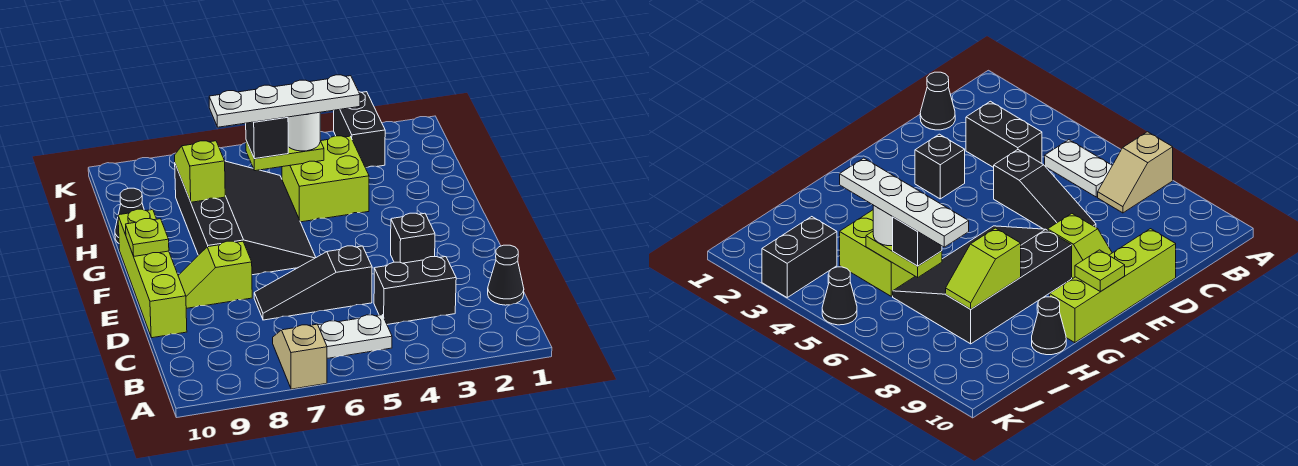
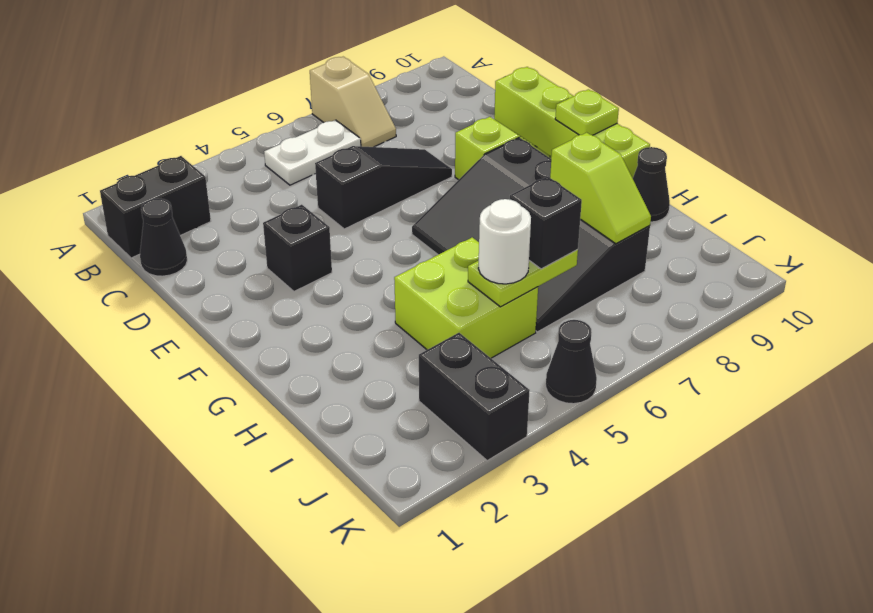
black brick C3:C4 level 1 -> black brick B1:B2 level 1
white plate I4:I7 level 4 -> none

